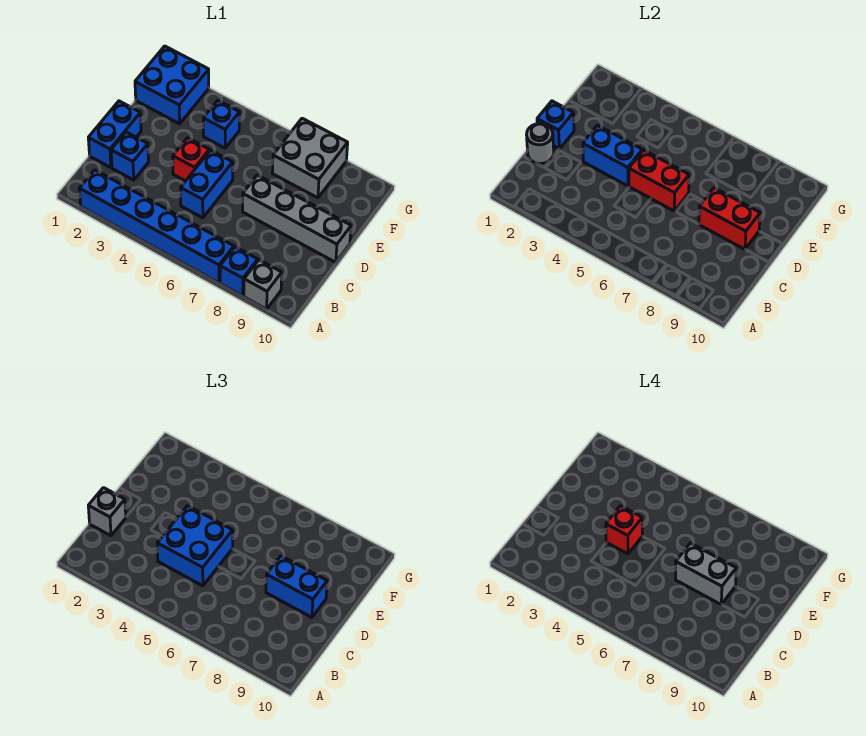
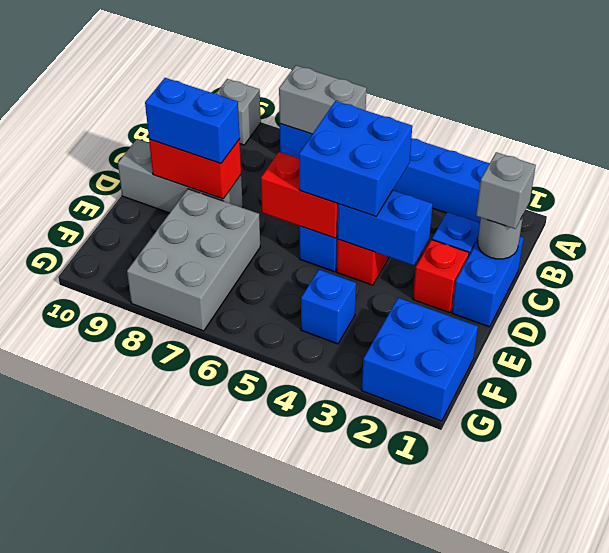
blue brick A8 level 1 -> none
blue brick D1 level 2 -> none
red brick D4 level 4 -> red brick D2 level 1
grey brick D7:D10 level 1 -> grey brick D8:D10 level 1
grey brick D7:D8 level 4 -> grey brick A6:A7 level 2
grey brick F7:G8 level 1 -> grey brick E7:G8 level 1

